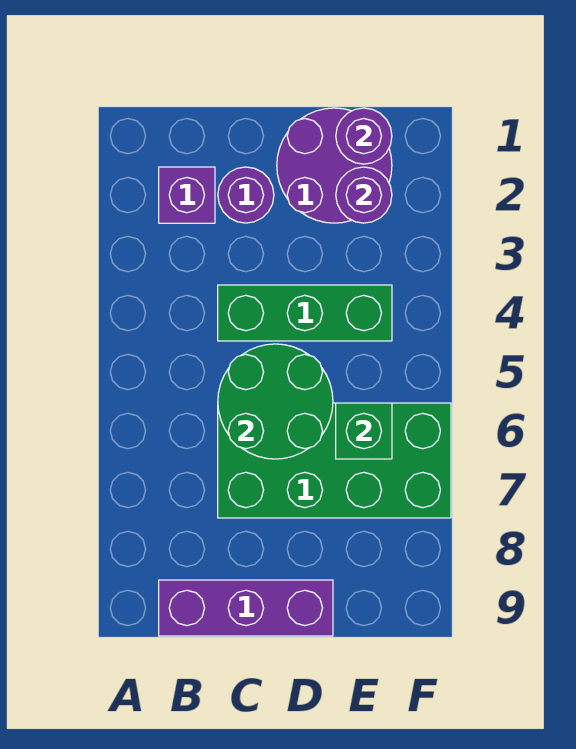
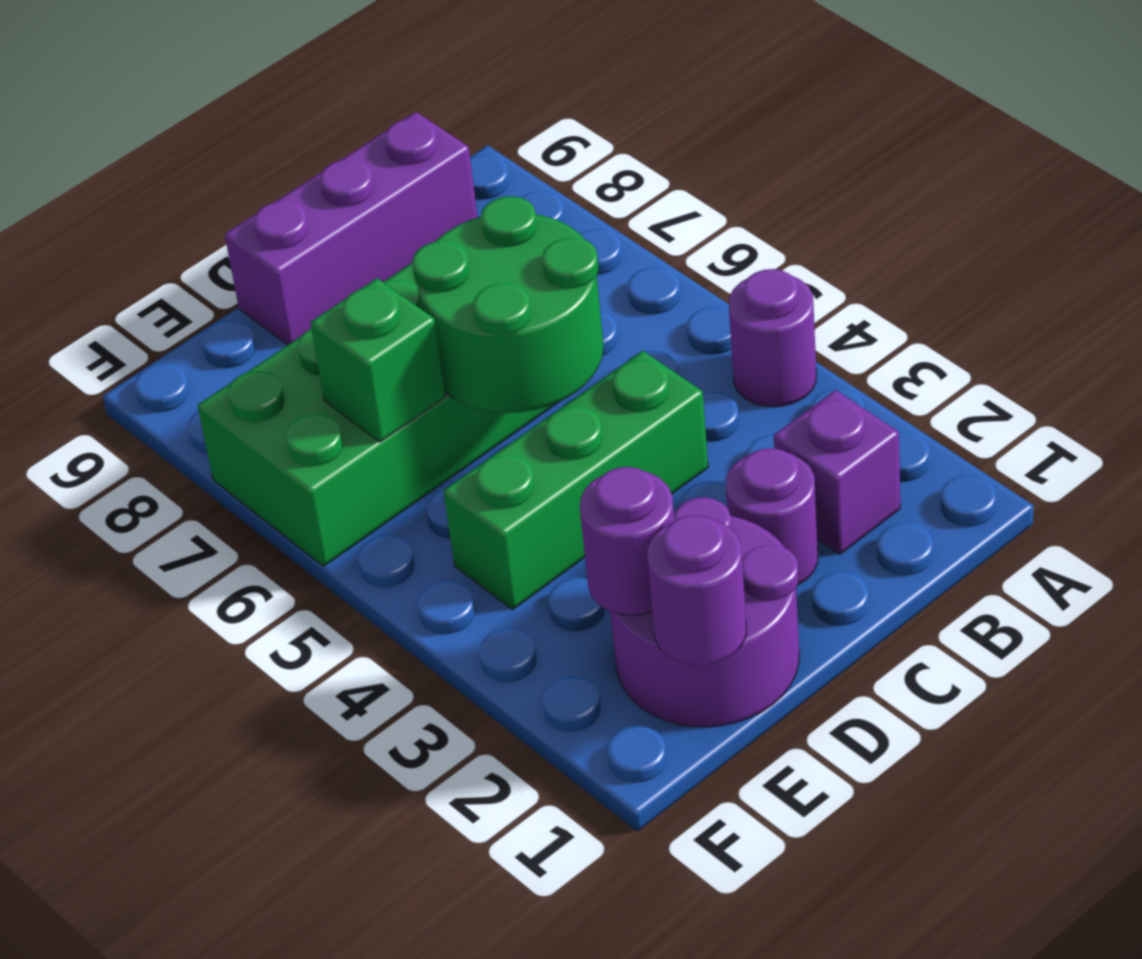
none -> purple round brick A4 level 1

